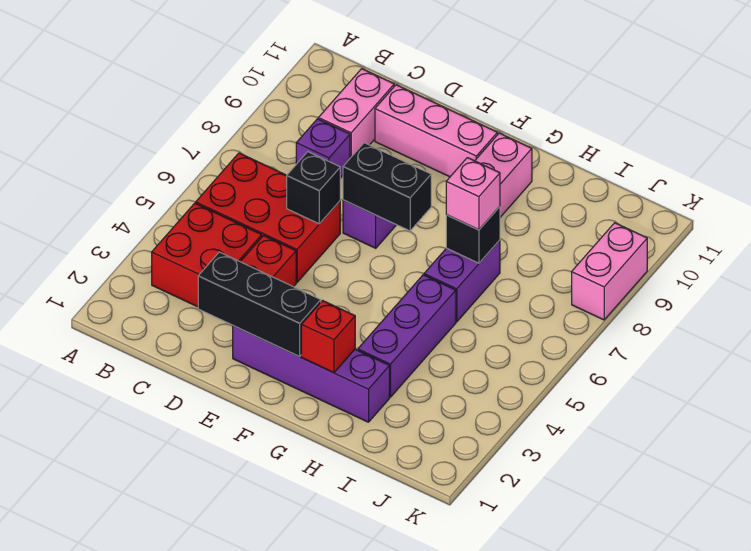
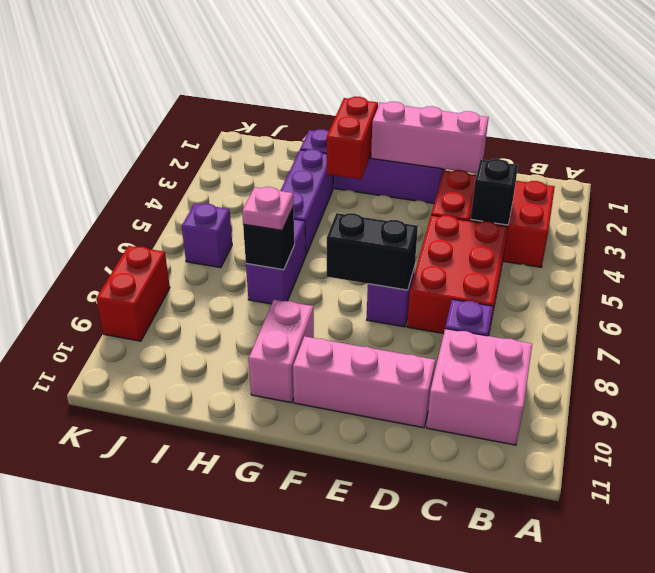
red brick B5:D6 level 1 -> red brick C5:D7 level 1
pink brick C9:C10 level 1 -> pink brick B9:C10 level 1
black brick D2:F2 level 2 -> pink brick D2:F2 level 2
black brick D6 level 2 -> black brick C4 level 2
red brick G2 level 2 -> red brick G2:G3 level 2
pink brick H7 level 3 -> pink plate H7 level 3
none -> purple brick J6 level 1
pink brick K8:K9 level 1 -> red brick K8:K9 level 1

